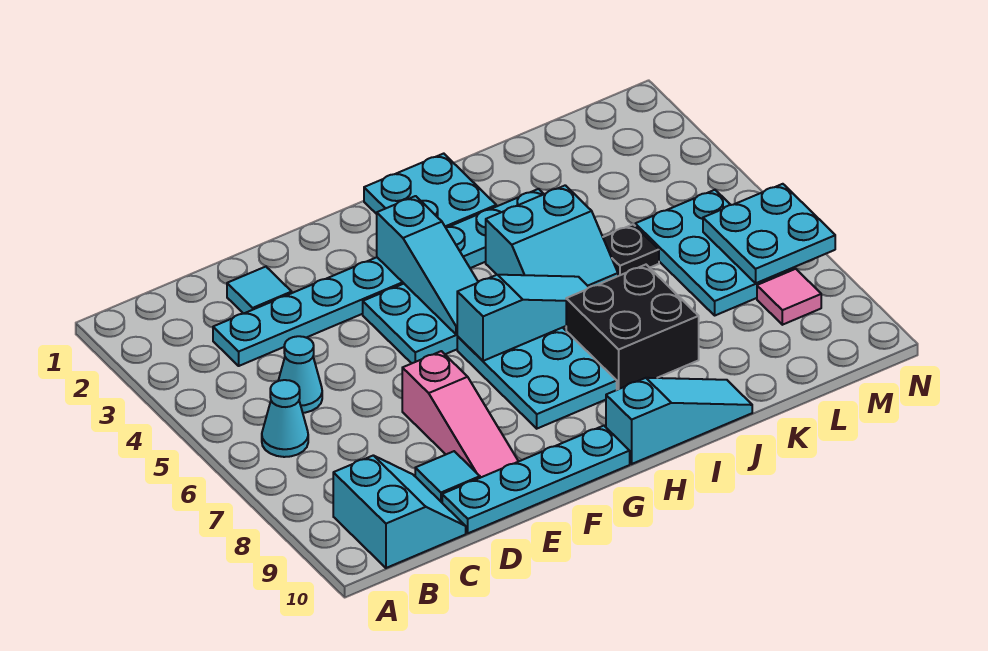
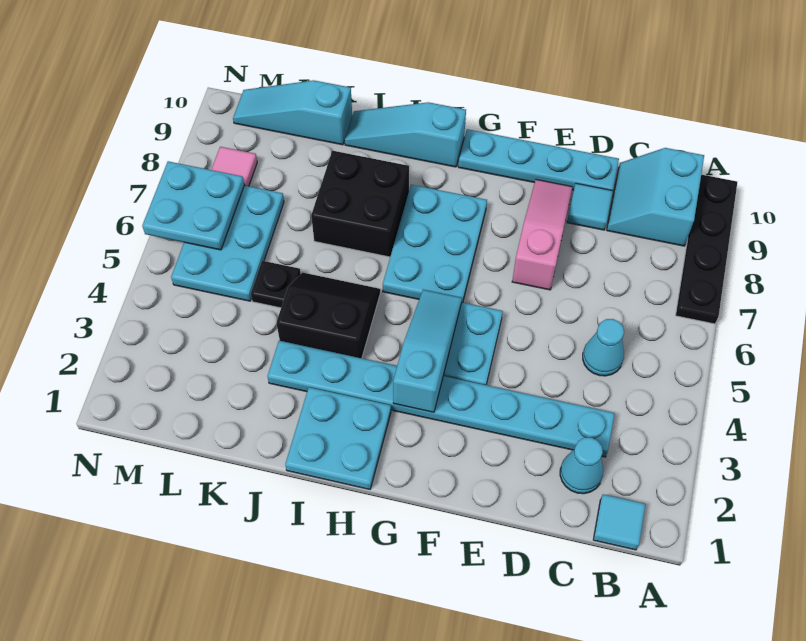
none -> black plate A7:A10 level 1
cyan cone B6 level 1 -> cyan cone C2 level 1
cyan tile D2 level 1 -> cyan tile B1 level 1
cyan slope G6:I6 level 2 top G -> cyan slope K10:M10 level 1 top K
cyan slope I4:J5 level 1 top 4 -> black slope I4:J5 level 1 top 4

